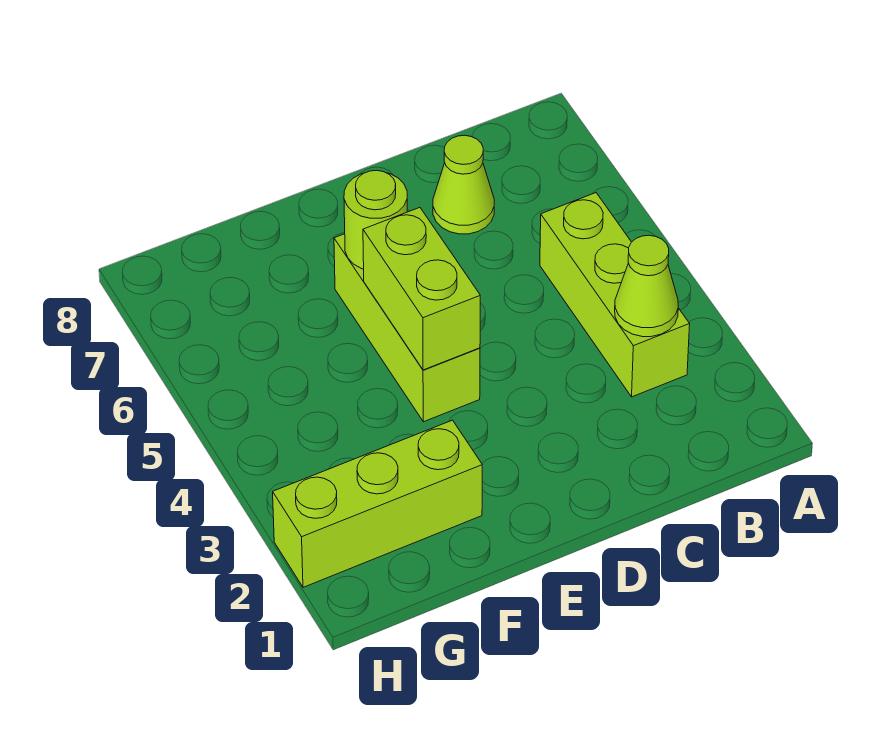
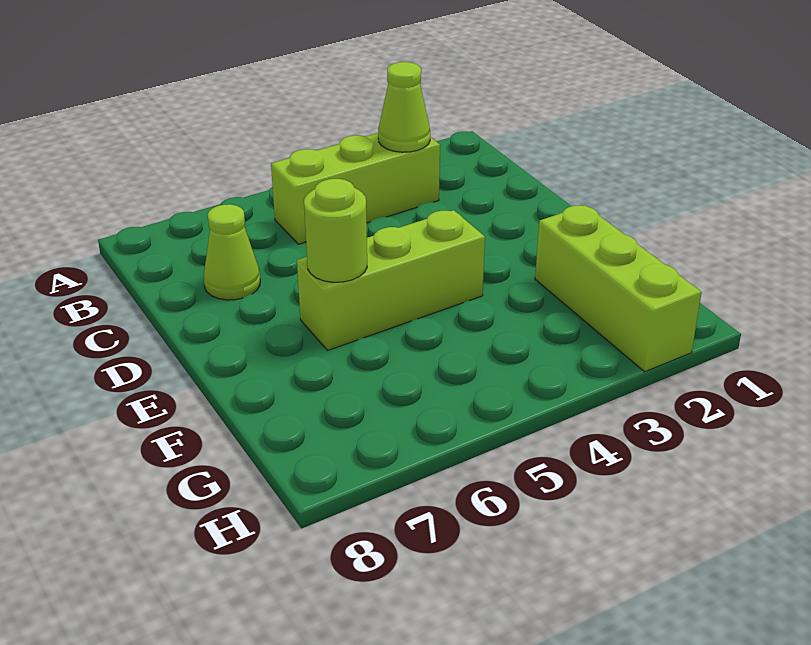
lime brick E4:E5 level 2 -> none

